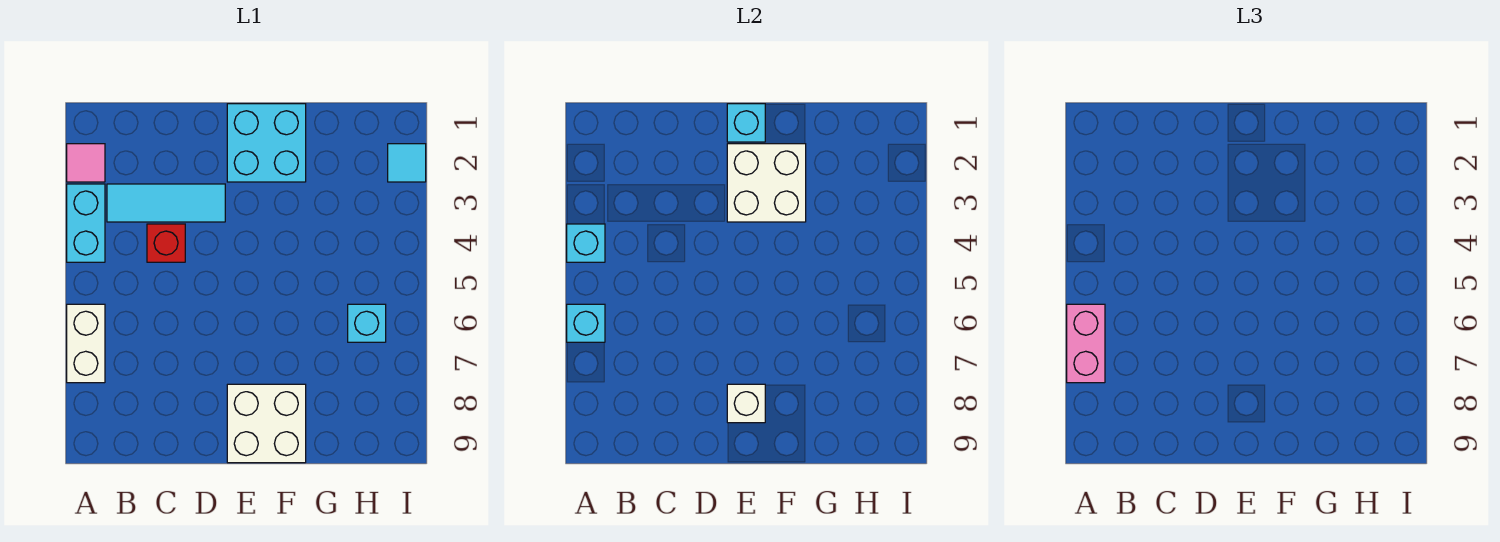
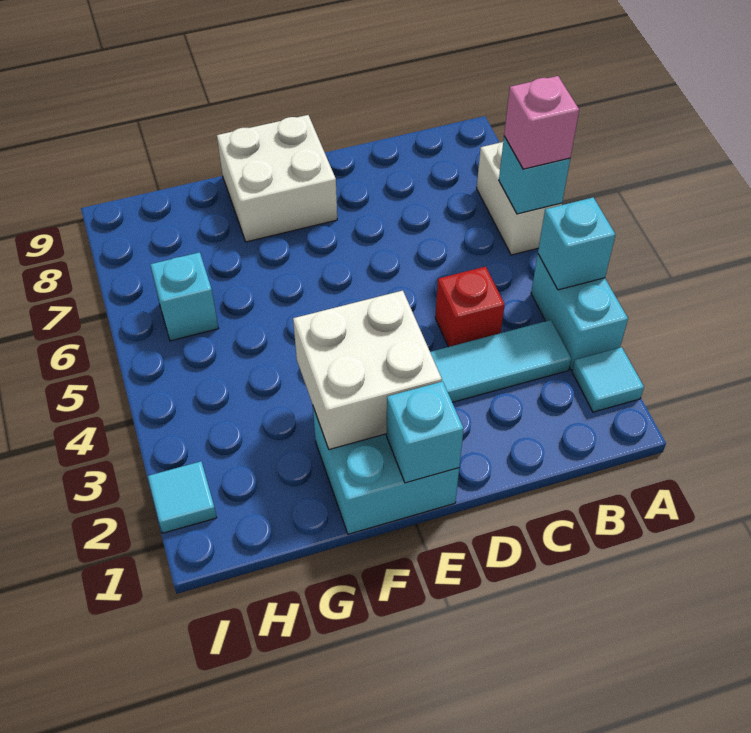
pink tile A2 level 1 -> cyan tile A2 level 1
pink brick A6:A7 level 3 -> pink brick A6 level 3
white brick E8 level 2 -> none

